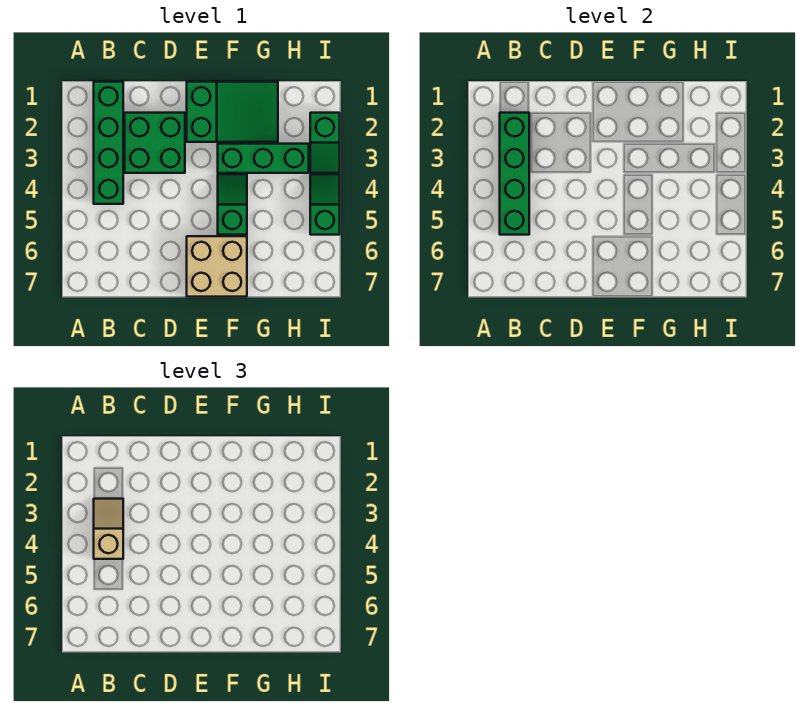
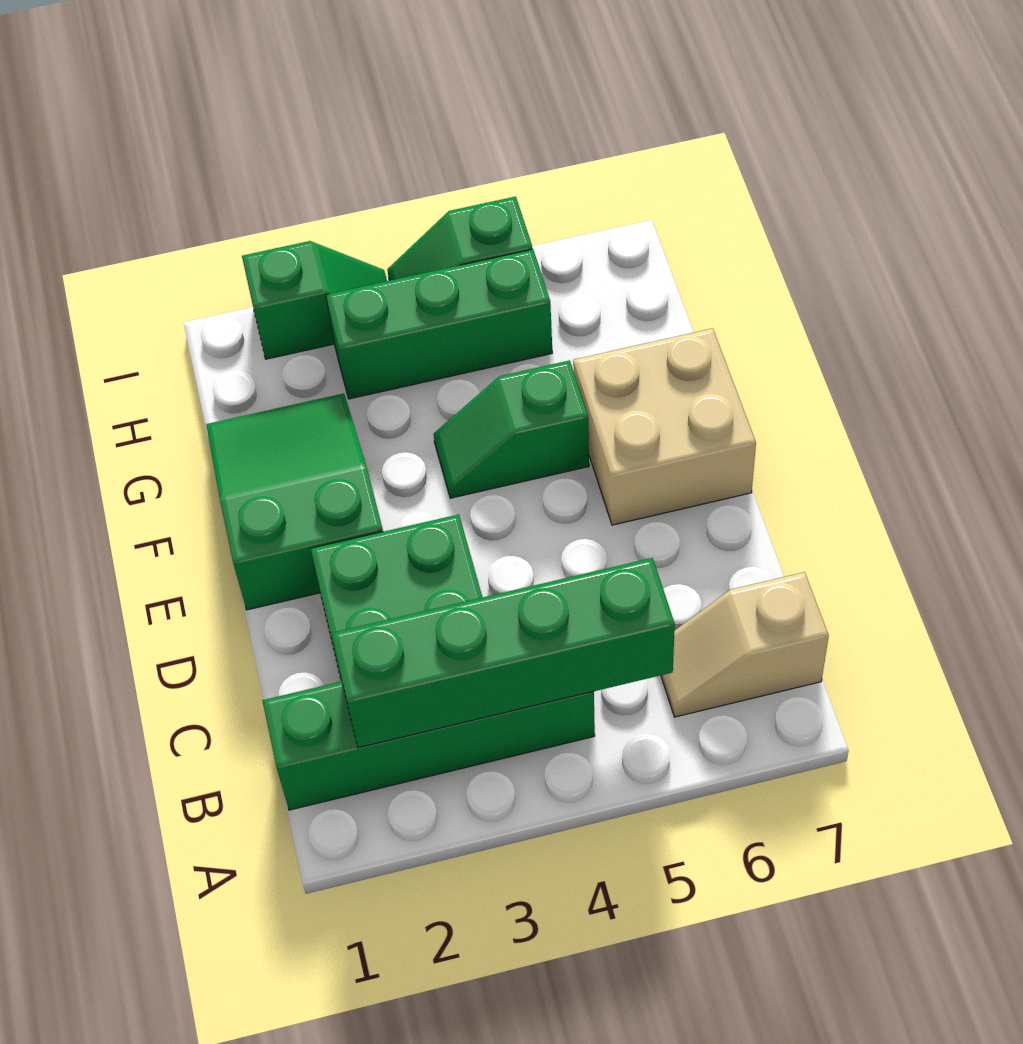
tan slope B3:B4 level 3 top 4 -> tan slope B6:B7 level 1 top 7
green brick F3:H3 level 1 -> green brick H3:H5 level 1

